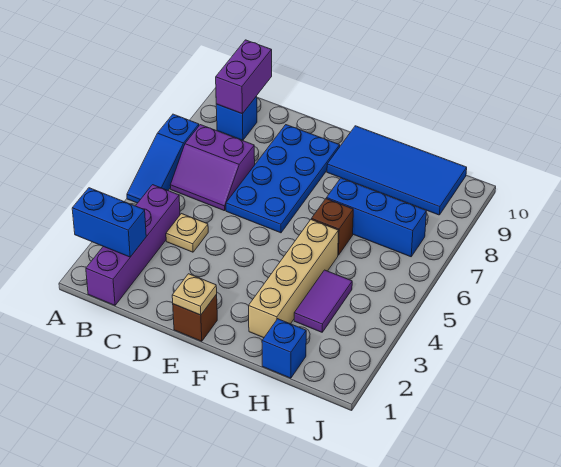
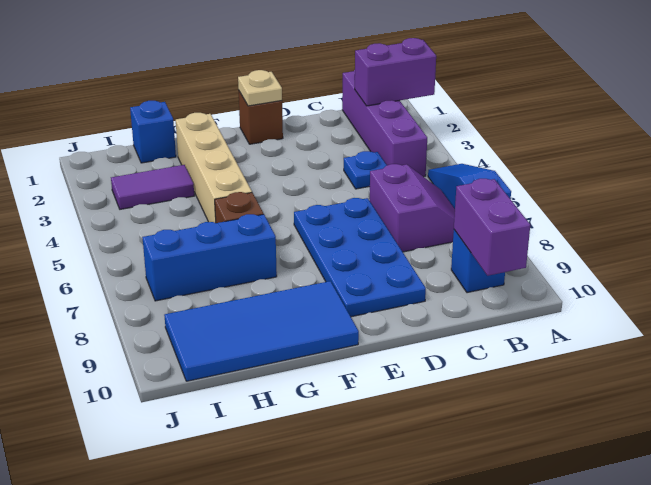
blue brick A2:B2 level 2 -> purple brick A2:B2 level 2
purple slope B6:C7 level 1 top 7 -> purple slope B6:C7 level 1 top C
tan plate C4 level 1 -> blue plate C4 level 1
purple tile H3:H4 level 1 -> purple tile H3:I3 level 1

